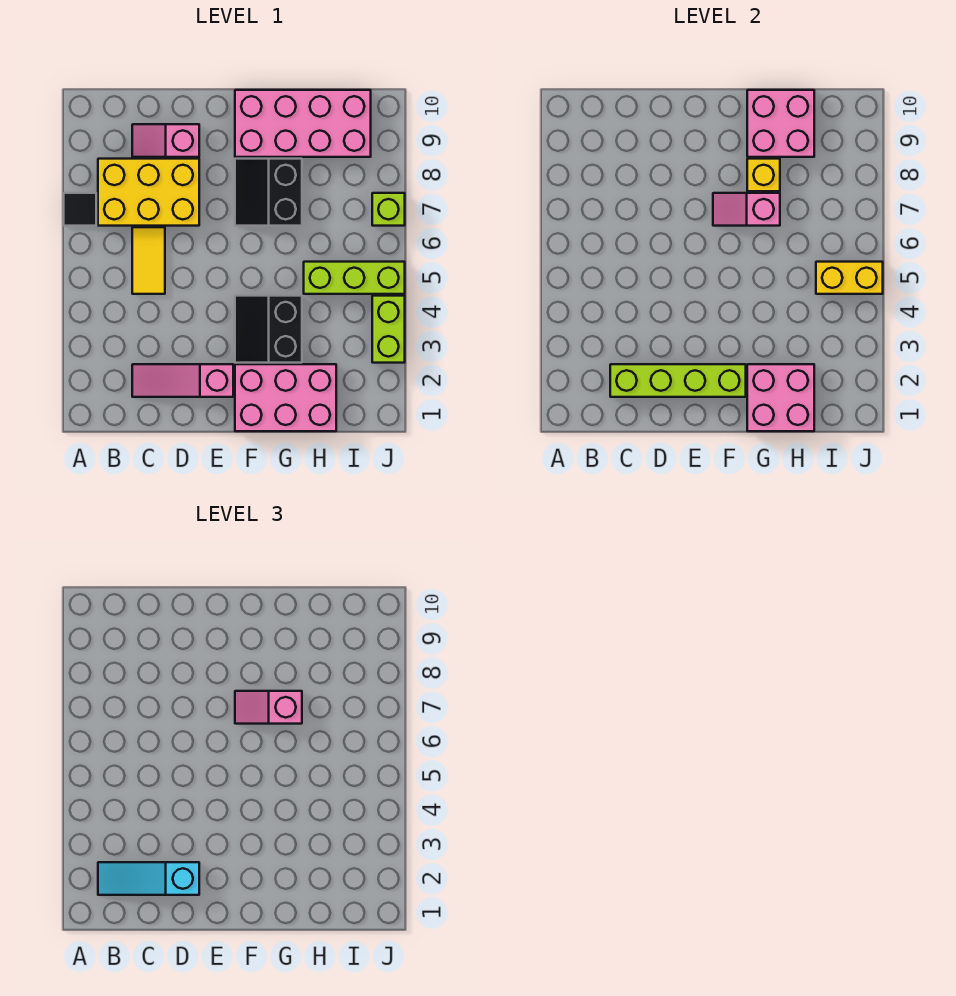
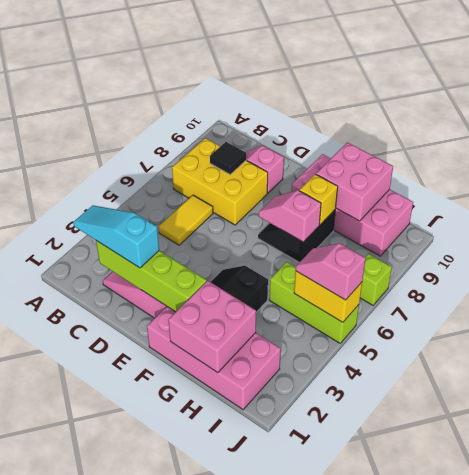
black tile A7 level 1 -> black tile C8 level 2
pink brick F1:H2 level 1 -> pink brick F1:I2 level 1
pink slope F7:G7 level 3 top G -> pink slope I5:J5 level 3 top J
lime brick J3:J4 level 1 -> none

